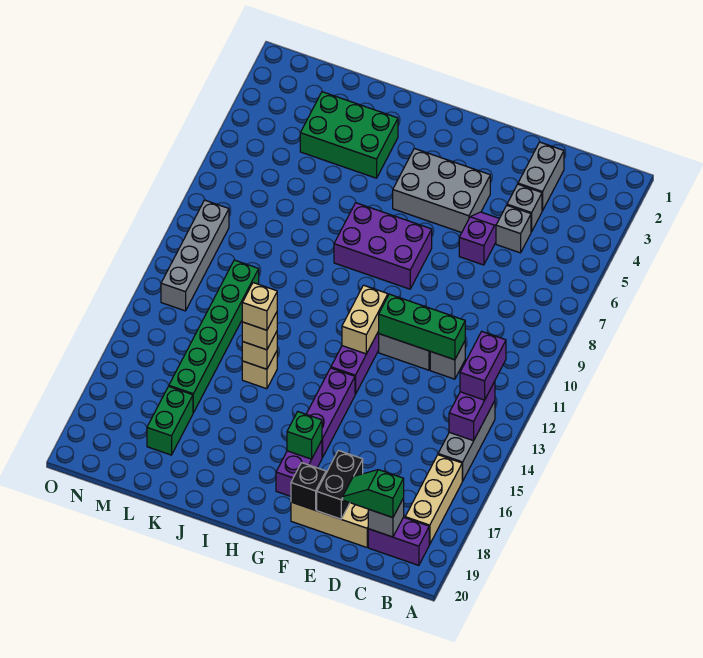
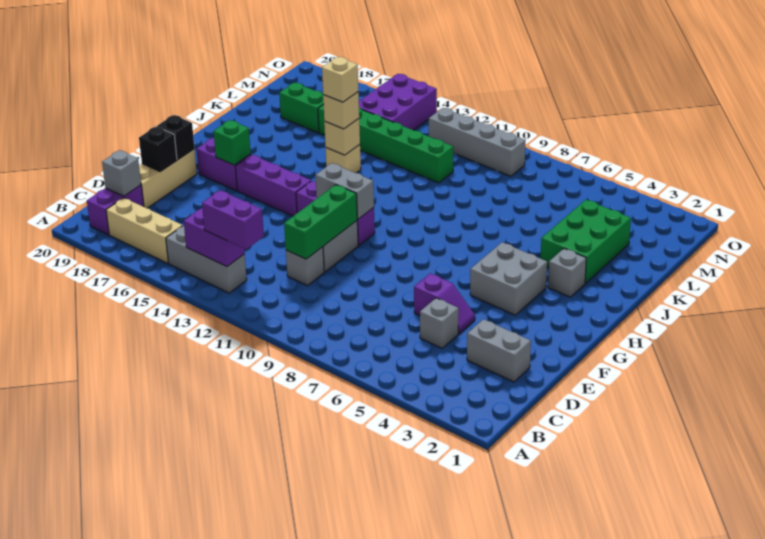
green slope C19:D19 level 3 top C -> none
grey brick D4 level 1 -> grey brick I3 level 1
black brick E18:E19 level 2 -> black brick E19 level 2
grey brick F4:H5 level 1 -> grey brick G4:H5 level 1
purple brick G7:I8 level 1 -> purple brick M14:O15 level 1
tan brick G11:G12 level 2 -> grey brick G11:G12 level 2

